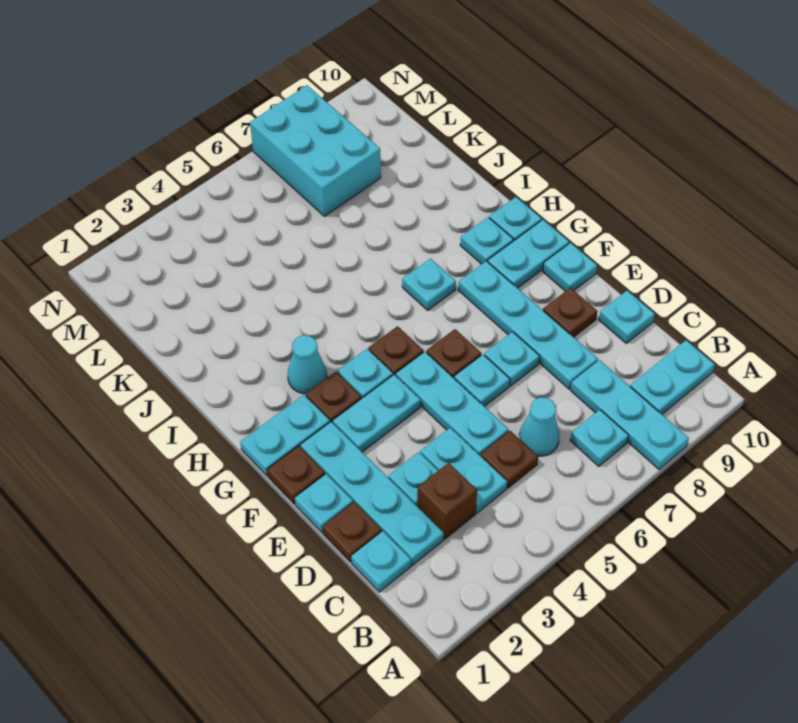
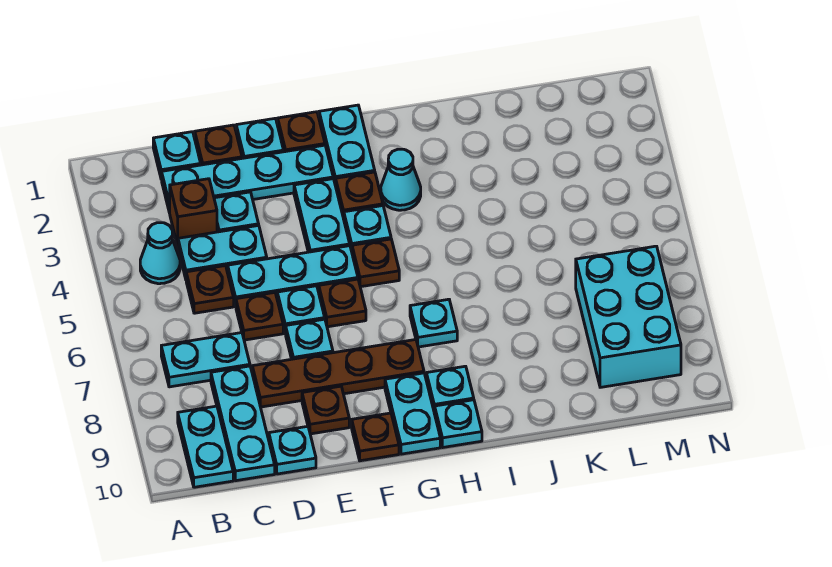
cyan plate A8:C8 level 1 -> cyan plate C8:C10 level 1
cyan plate B7 level 1 -> cyan plate B7:C7 level 1
cyan cone C6 level 1 -> cyan cone B4 level 1
none -> brown plate D6 level 1
cyan plate D8:G8 level 1 -> brown plate D8:G8 level 1
cyan plate F10 level 1 -> brown plate F10 level 1
cyan brick L7:N8 level 1 -> cyan brick L7:M9 level 1

